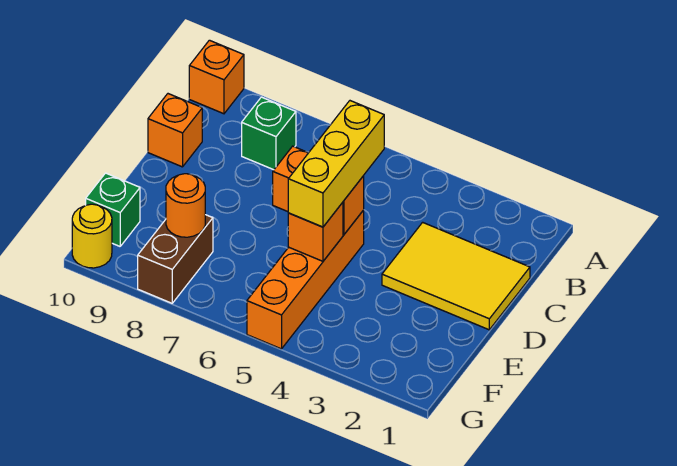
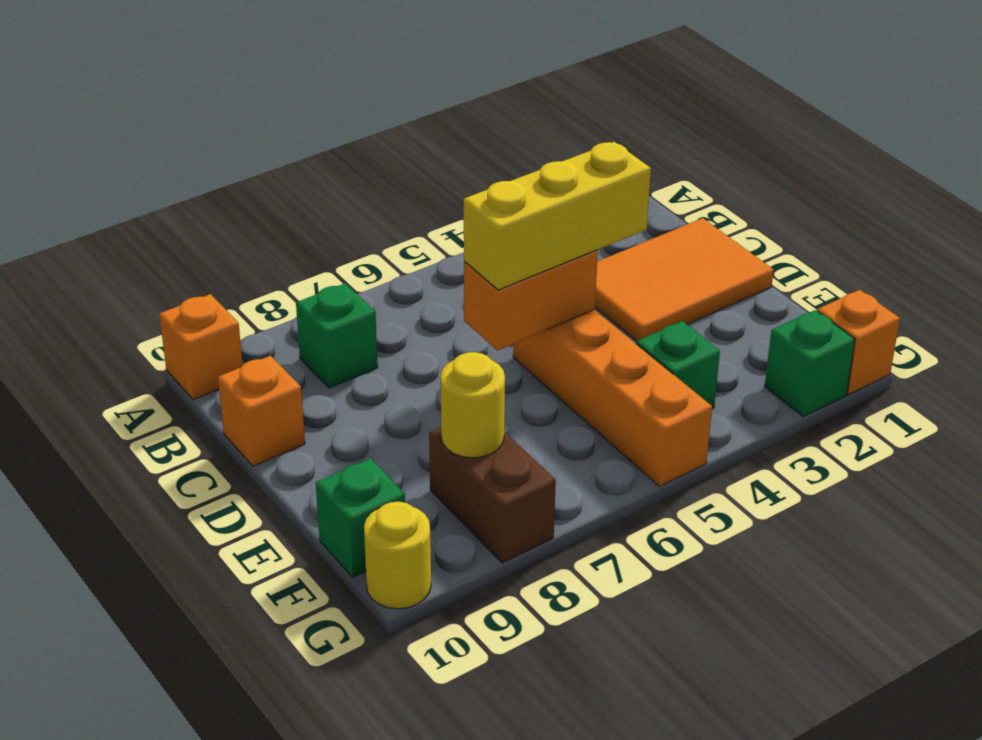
yellow tile C1:D3 level 1 -> orange tile C1:D3 level 1
yellow brick C5:E5 level 3 -> yellow brick D4:D6 level 3
orange brick E5 level 2 -> orange brick G1 level 1
none -> green brick F4 level 1
orange round brick F8 level 2 -> yellow round brick F8 level 2
none -> green brick G2 level 1

